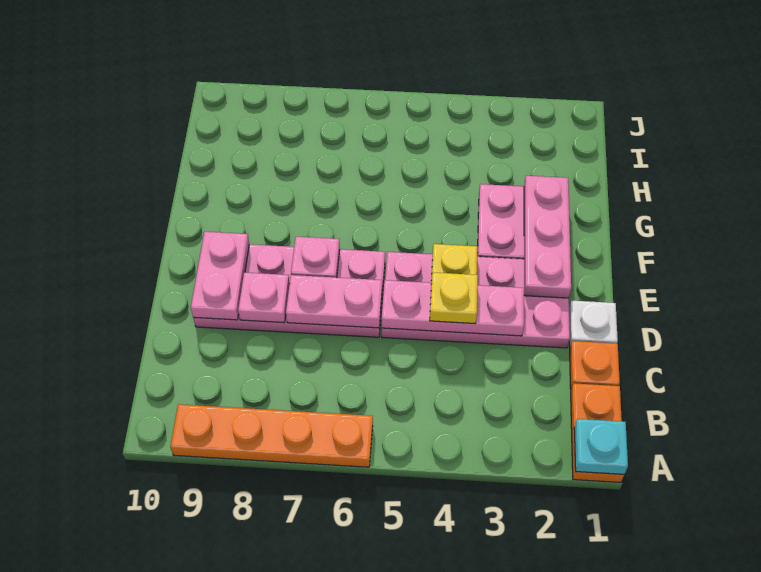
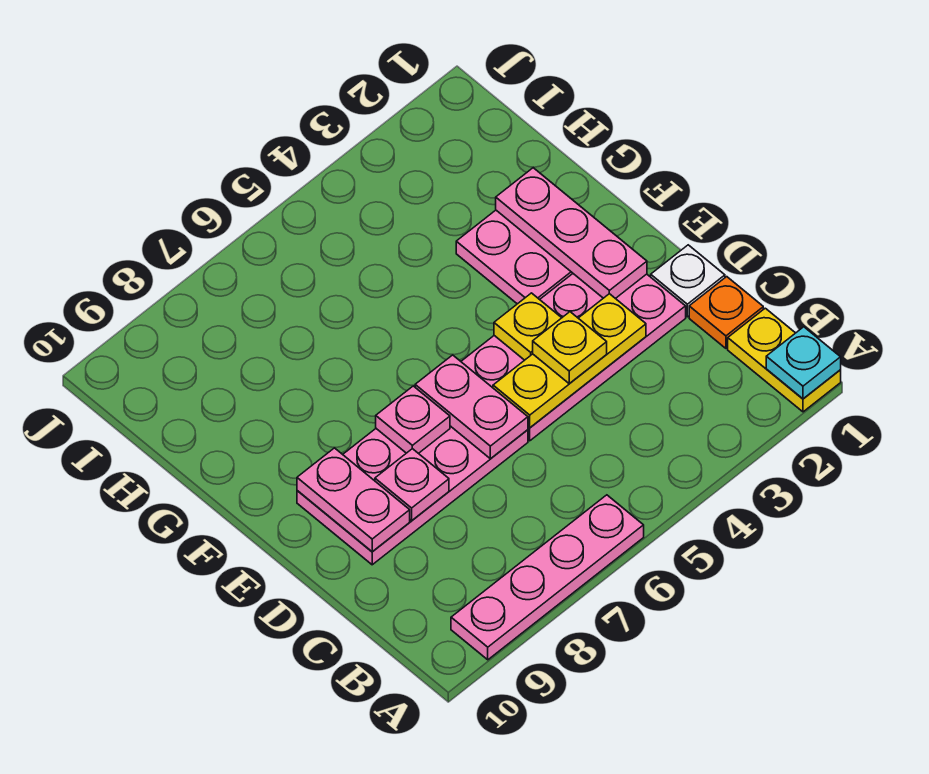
orange plate A1:B1 level 1 -> yellow plate A1:B1 level 1
orange plate A6:A9 level 1 -> pink plate A6:A9 level 1
pink plate D3:D5 level 2 -> yellow plate D3:D5 level 2
pink plate D6:D7 level 2 -> pink plate D6:E6 level 2

